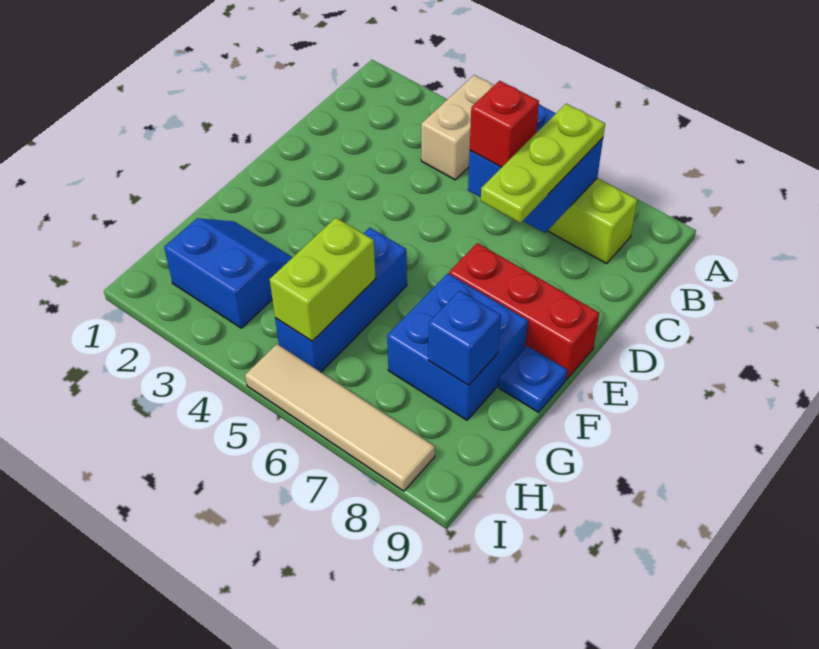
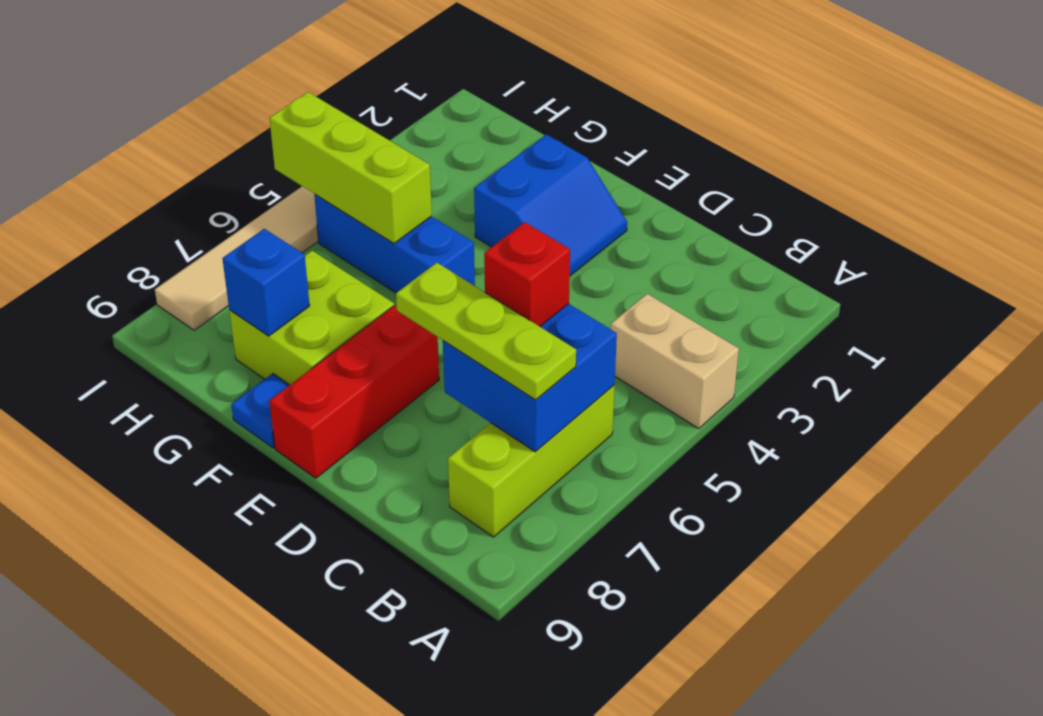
blue brick F7:G8 level 1 -> lime brick F7:G8 level 1
blue slope G2:H3 level 1 top H -> blue slope E2:F3 level 1 top F
lime brick G5:H5 level 2 -> lime brick G5:I5 level 2

